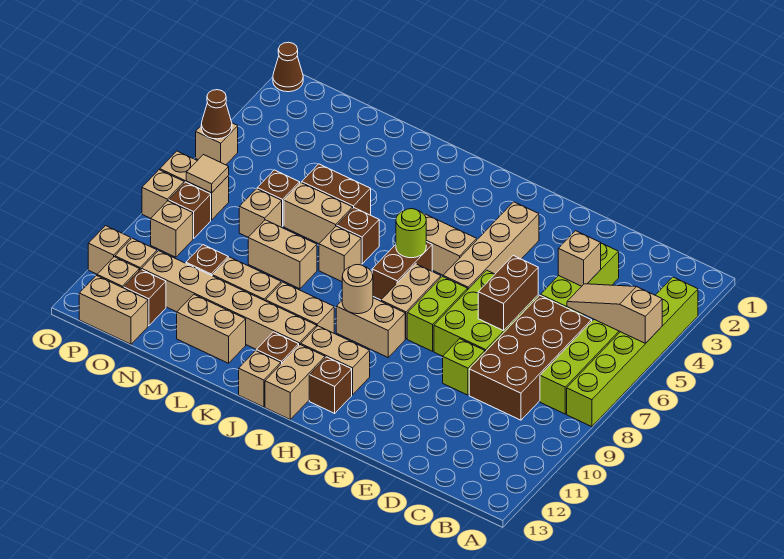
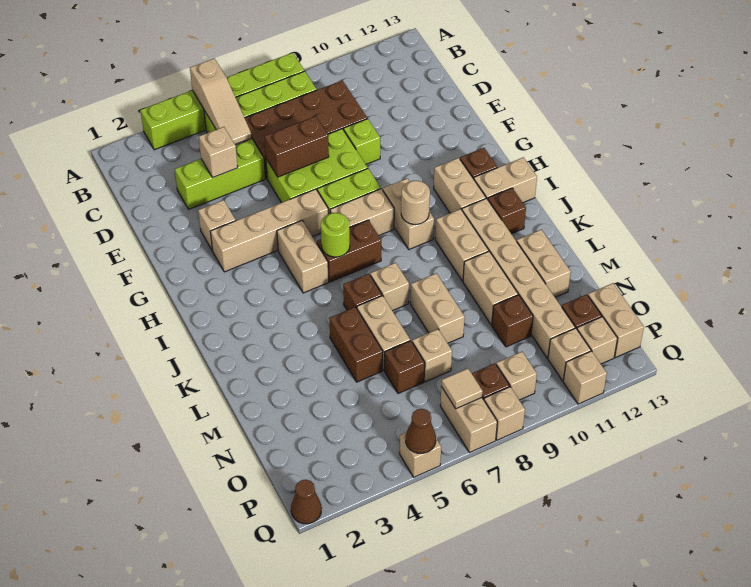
tan brick J13 level 1 -> tan brick F3 level 1

